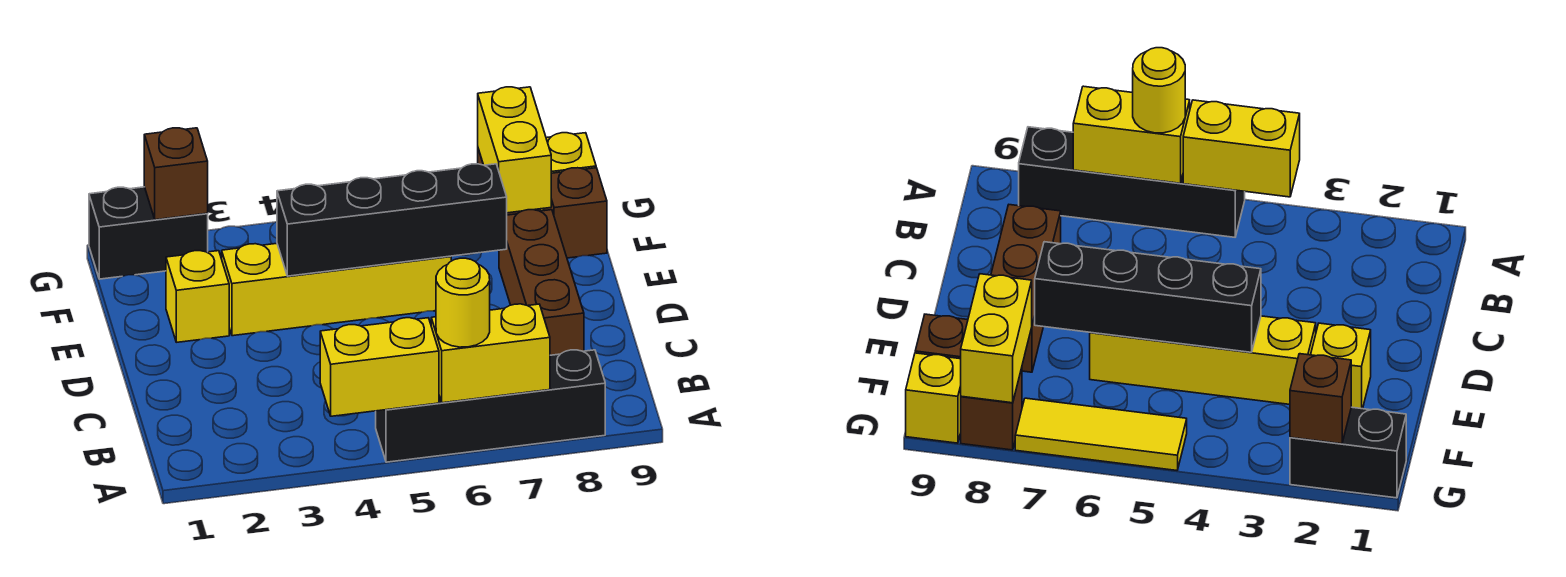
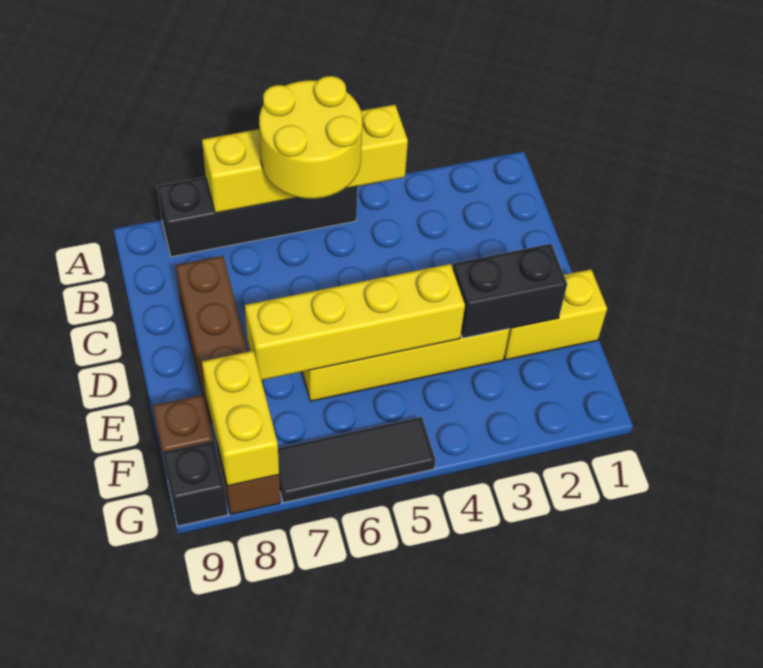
yellow round brick A6 level 3 -> yellow round brick A5:B6 level 3
yellow brick E2 level 1 -> yellow brick E1:E2 level 1
black brick E4:E7 level 2 -> yellow brick E4:E7 level 2
black brick G1:G2 level 1 -> black brick E2:E3 level 2
brown brick G2 level 2 -> none
yellow tile G5:G7 level 1 -> black tile G5:G7 level 1
yellow brick G9 level 1 -> black brick G9 level 1

